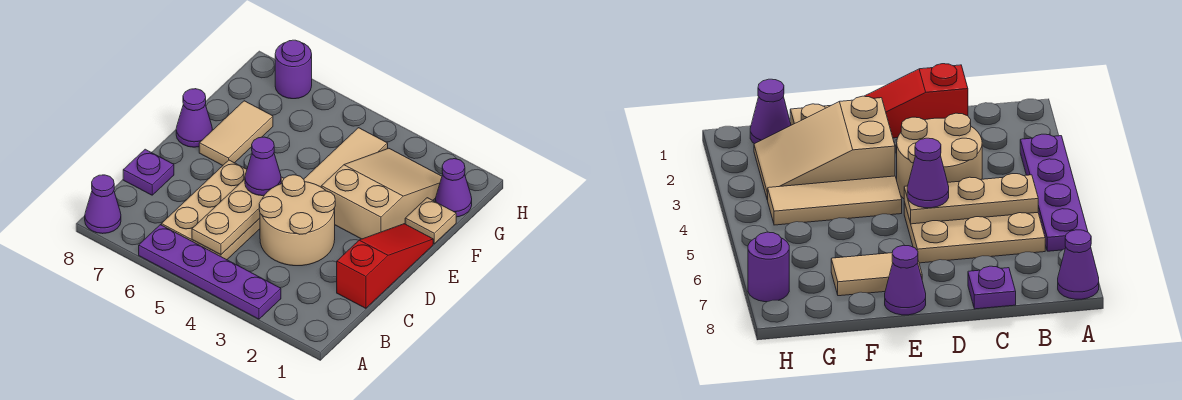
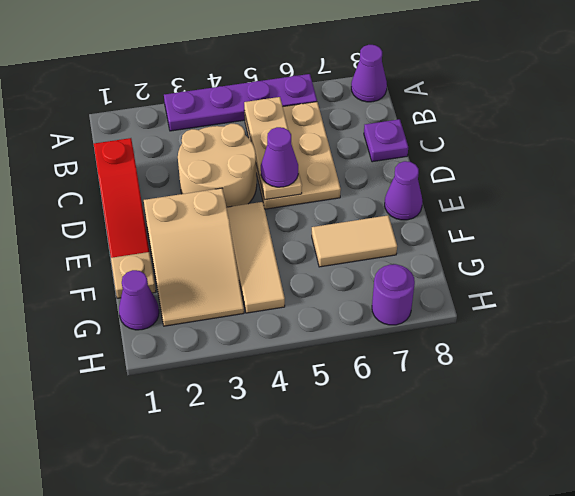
tan tile E7:F7 level 1 -> tan tile F6:F7 level 1

